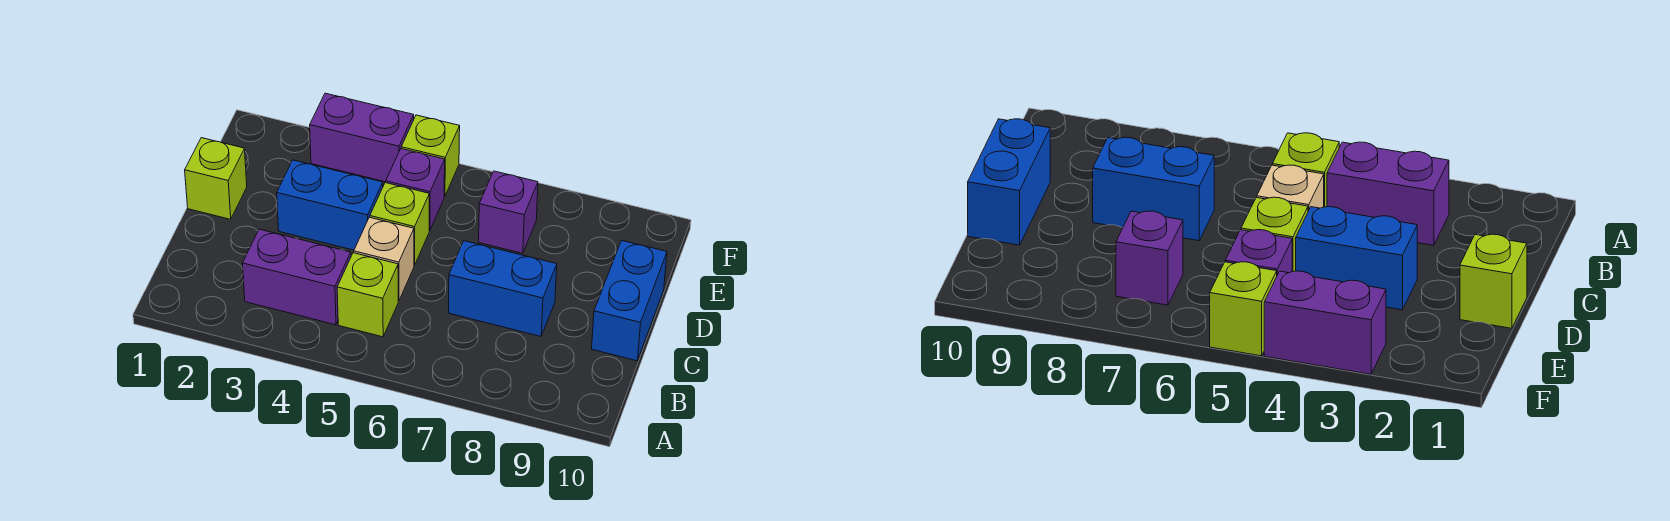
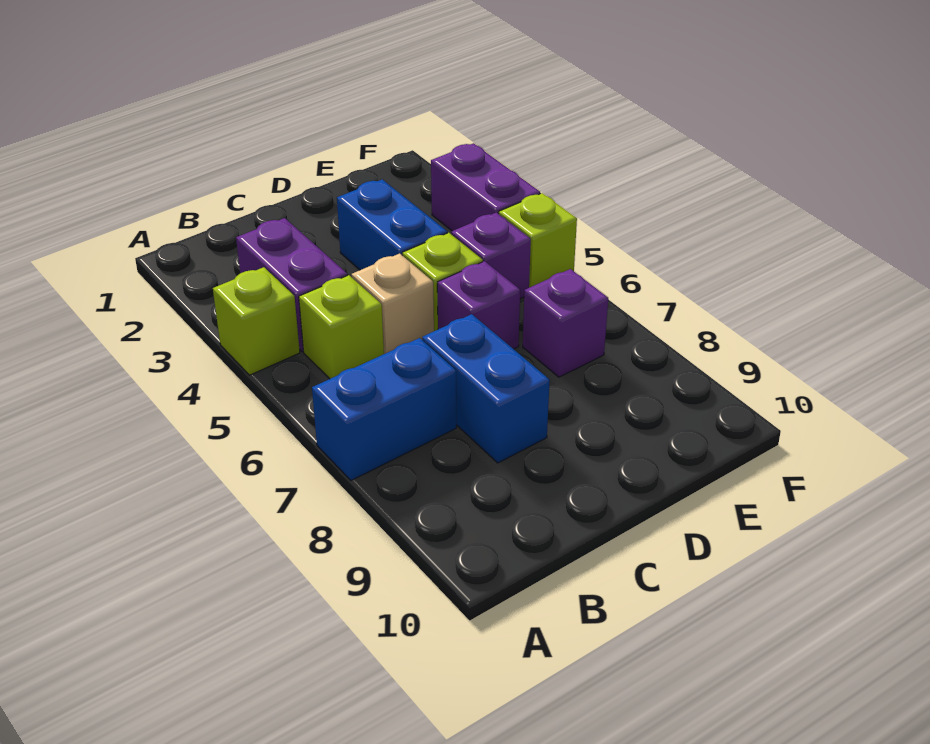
blue brick C10:D10 level 1 -> blue brick A7:B7 level 1
lime brick D1 level 1 -> lime brick A4 level 1
none -> purple brick D6 level 1

